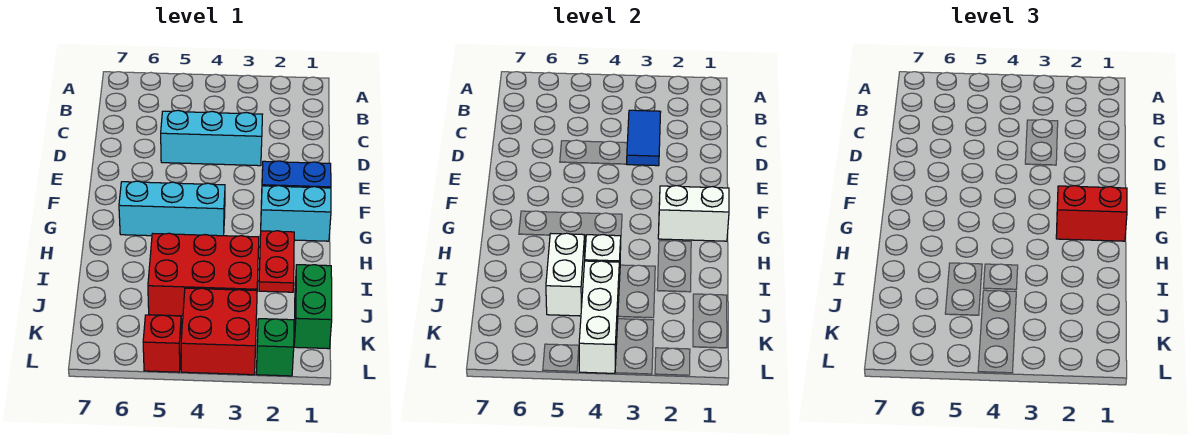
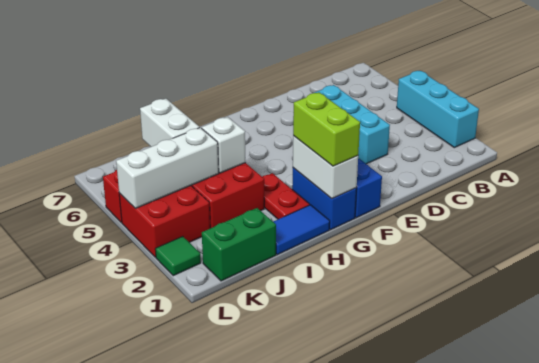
blue tile C3:D3 level 2 -> blue tile H1:I1 level 1
cyan brick G1:G2 level 1 -> blue brick G1:G2 level 1
red brick G1:G2 level 3 -> lime brick G1:G2 level 3
cyan brick G4:G6 level 1 -> cyan brick A2:A4 level 1
red plate H2:I2 level 1 -> red plate H2:H3 level 1
white brick I5:J5 level 2 -> white brick J5:J6 level 2
green brick L2 level 1 -> green tile L2 level 1

